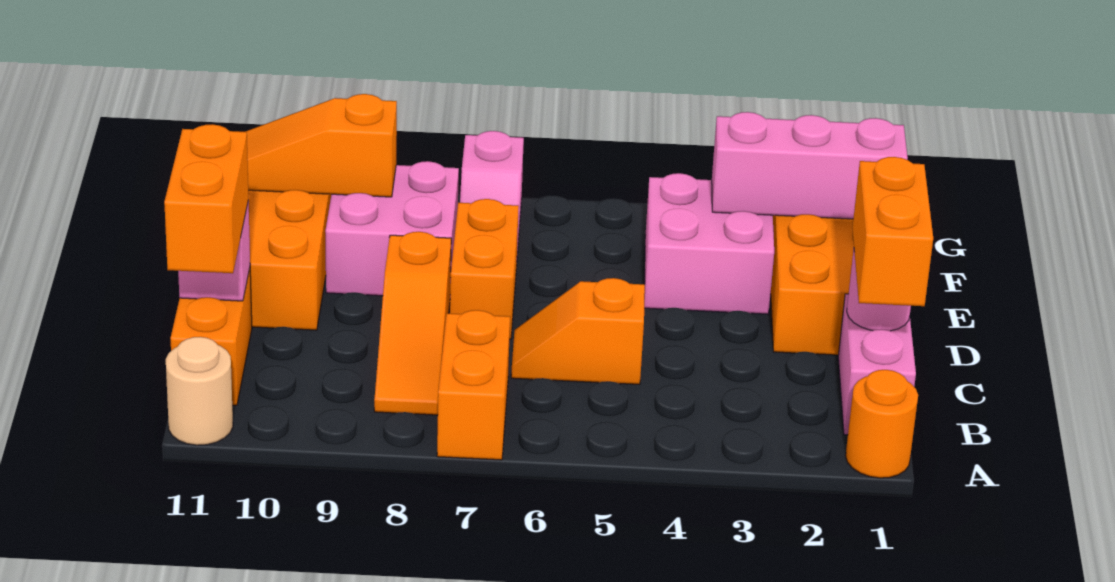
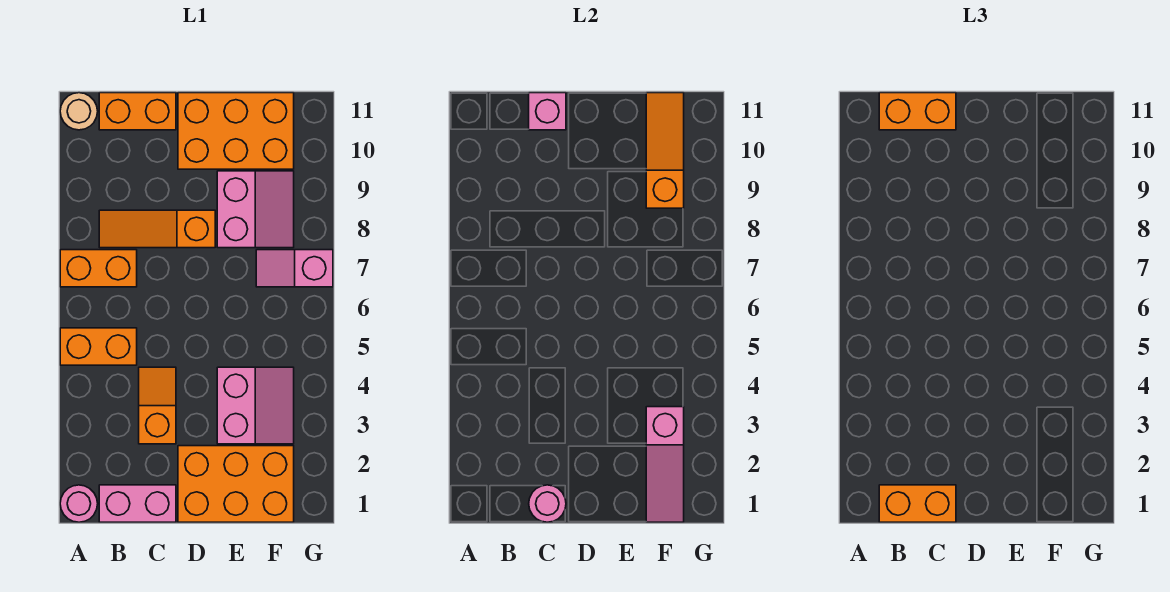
orange round brick A1 level 1 -> pink round brick A1 level 1
orange slope C5:C6 level 1 top 5 -> orange slope C3:C4 level 1 top 3
orange brick D7:E7 level 1 -> orange brick A5:B5 level 1
pink brick E3:F4 level 1 -> pink slope E3:F4 level 1 top E
pink brick E8:F9 level 1 -> pink slope E8:F9 level 1 top E
pink brick F1:F3 level 2 -> pink slope F1:F3 level 2 top 3

